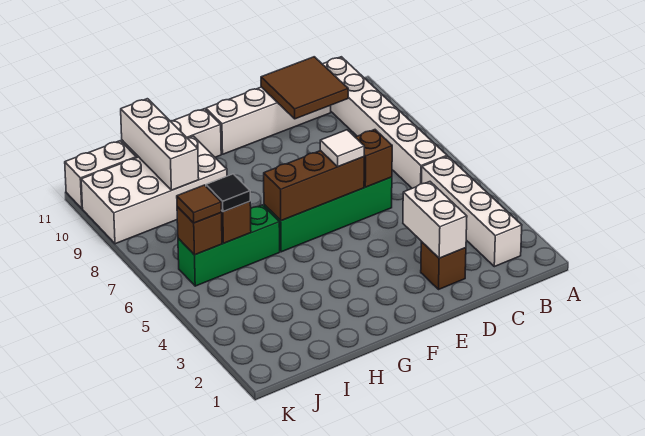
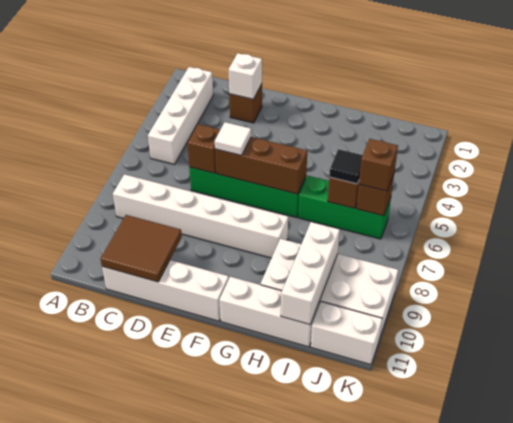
white brick B6:B11 level 1 -> white brick B8:G8 level 1
white brick D2:D3 level 2 -> white brick D2 level 2
brown tile J6 level 3 -> brown brick J6 level 3

